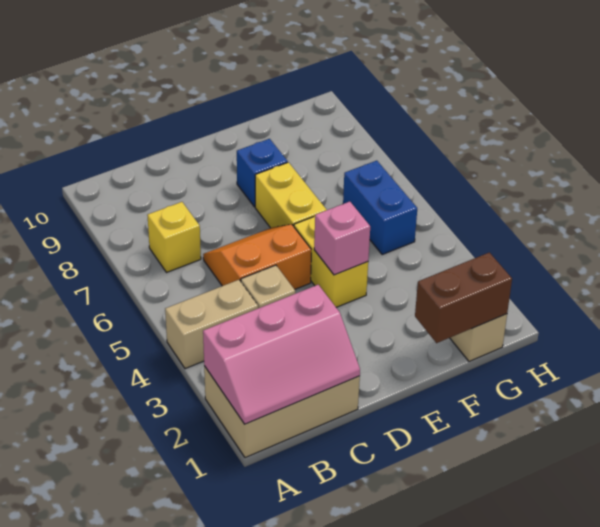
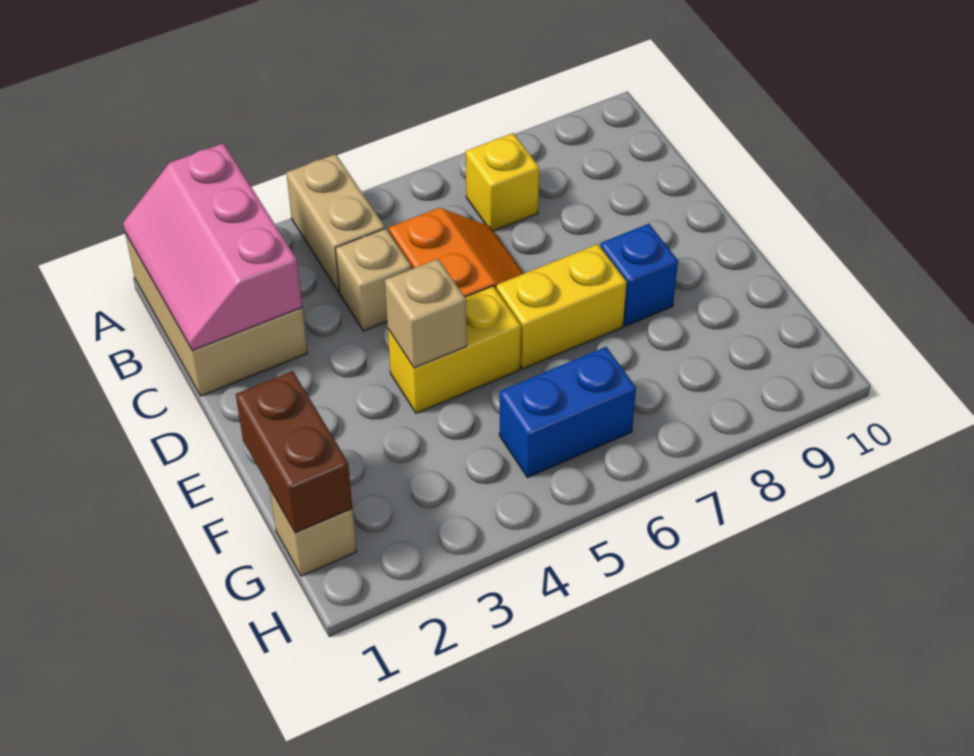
pink brick E4 level 2 -> tan brick E4 level 2

